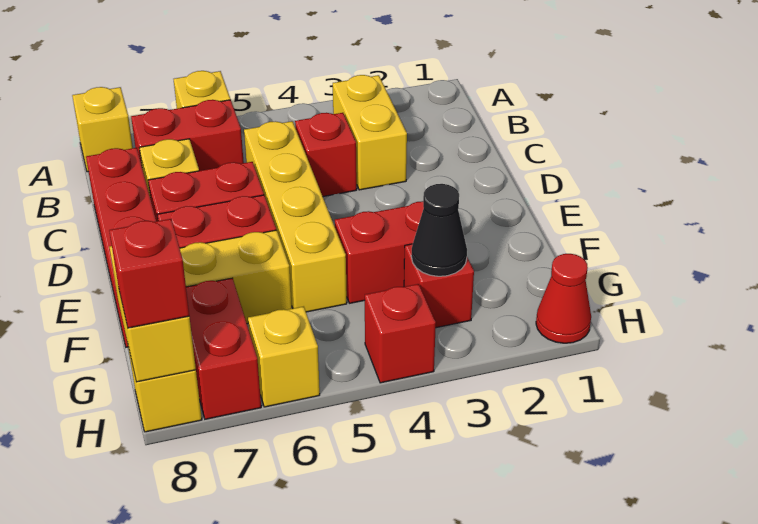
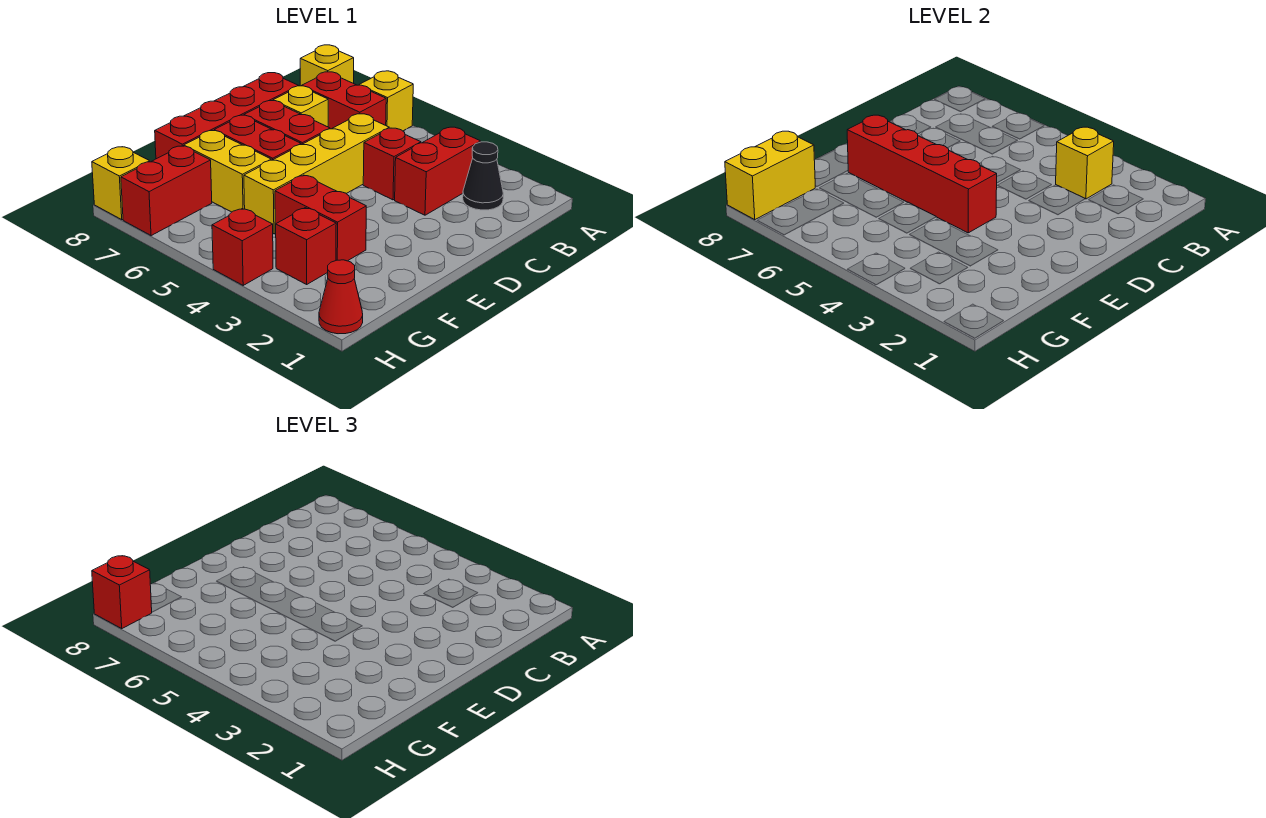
yellow brick B3:C3 level 1 -> red brick B3:C3 level 1
none -> red brick E4:E7 level 2
black cone G3 level 2 -> black cone B2 level 1
yellow brick H6 level 1 -> yellow brick B3 level 2

